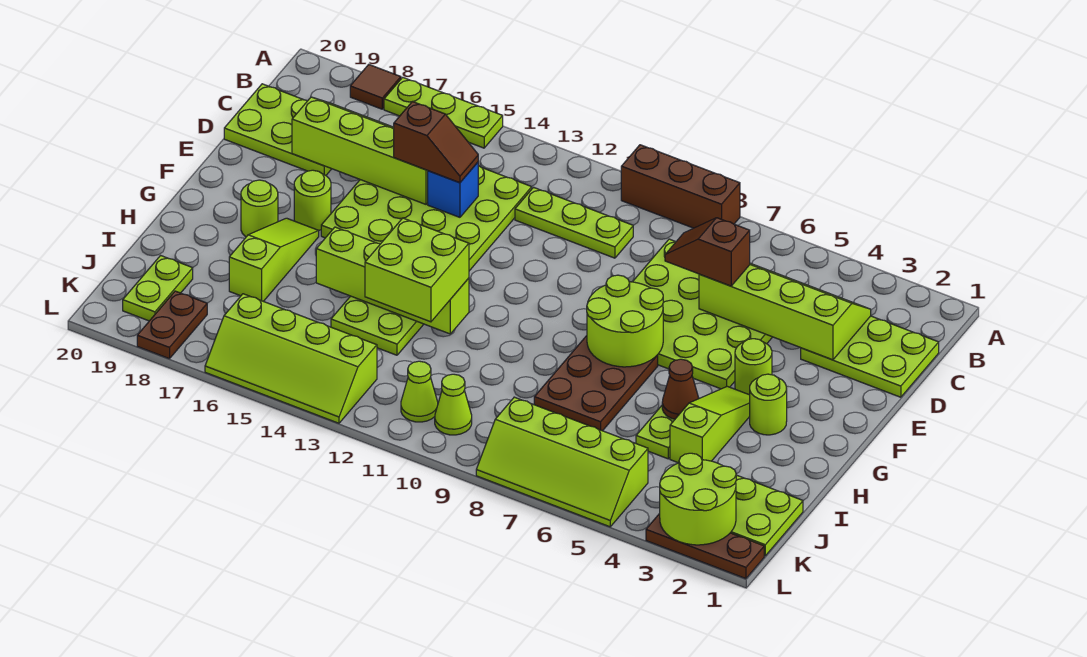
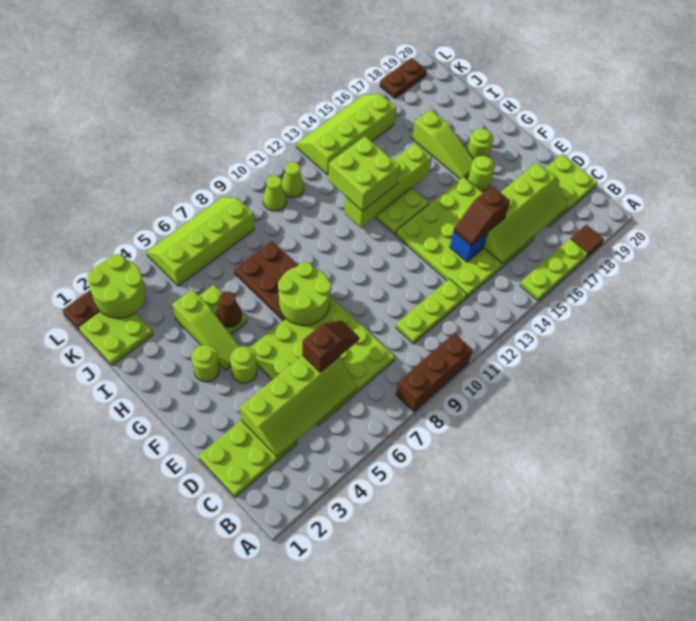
lime plate J19:K19 level 1 -> none
brown plate K18:L18 level 1 -> brown plate L18:L19 level 1

